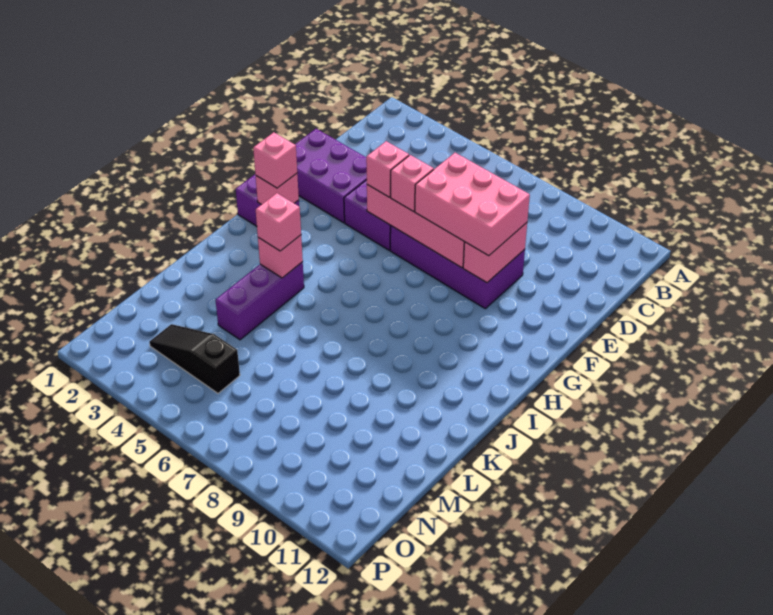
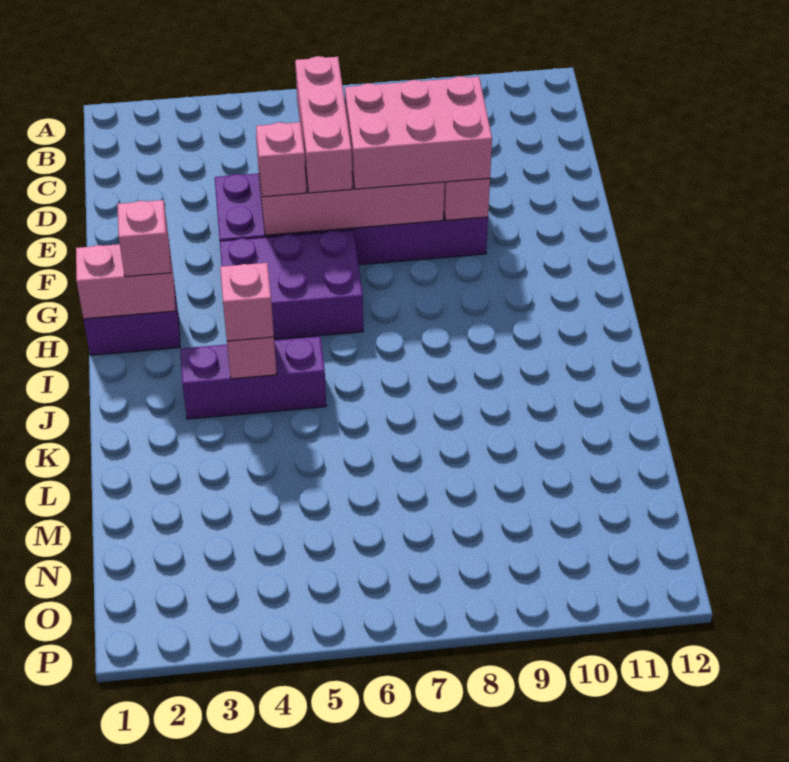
purple brick E1:F3 level 1 -> purple brick G4:H6 level 1
pink brick F6 level 3 -> pink brick D6:F6 level 3
pink brick H2 level 2 -> pink brick H1:H2 level 2
purple brick J4:L4 level 1 -> purple brick J3:J5 level 1
black slope N3:N5 level 1 top 5 -> none

